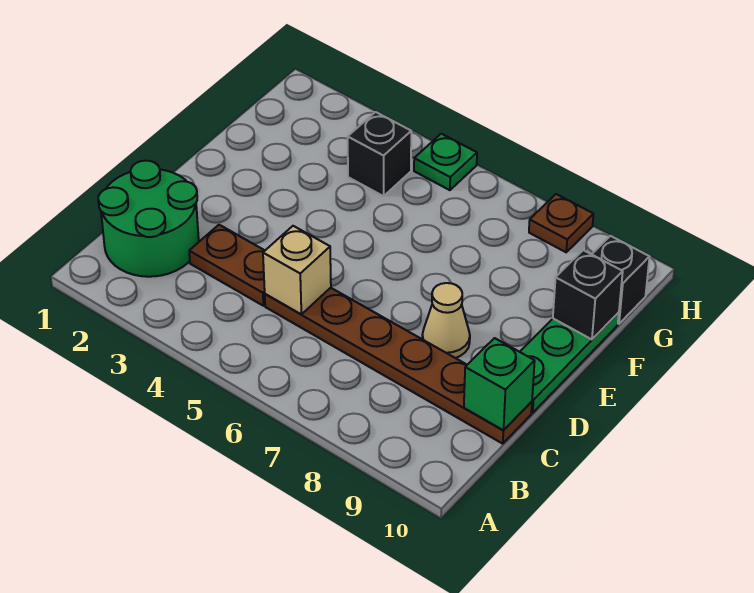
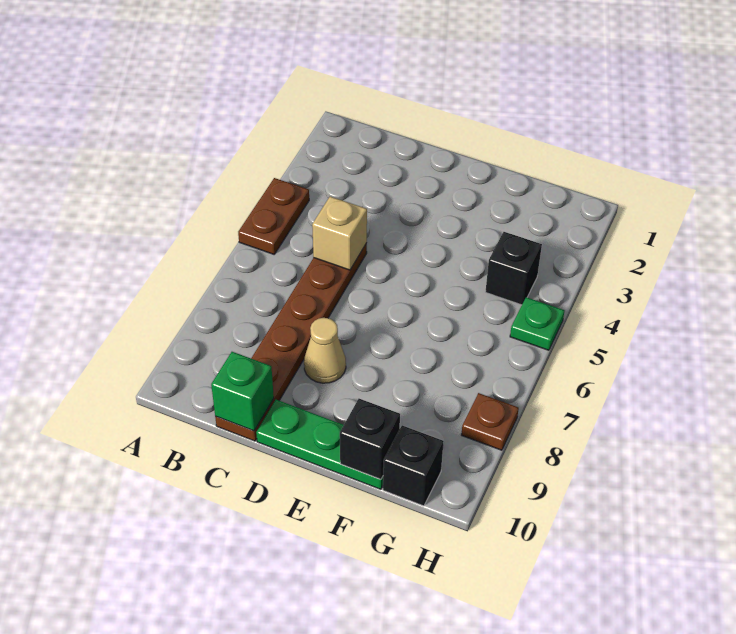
green round brick B1:C2 level 1 -> none
brown plate C3:C4 level 1 -> brown plate A4:A5 level 1

